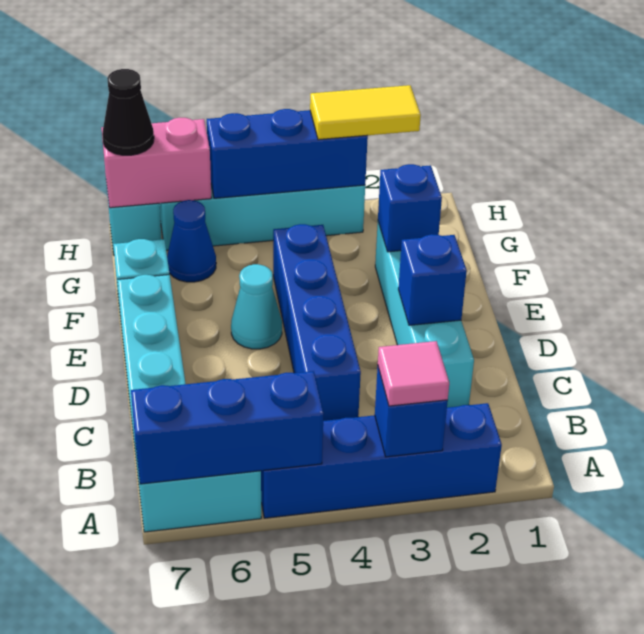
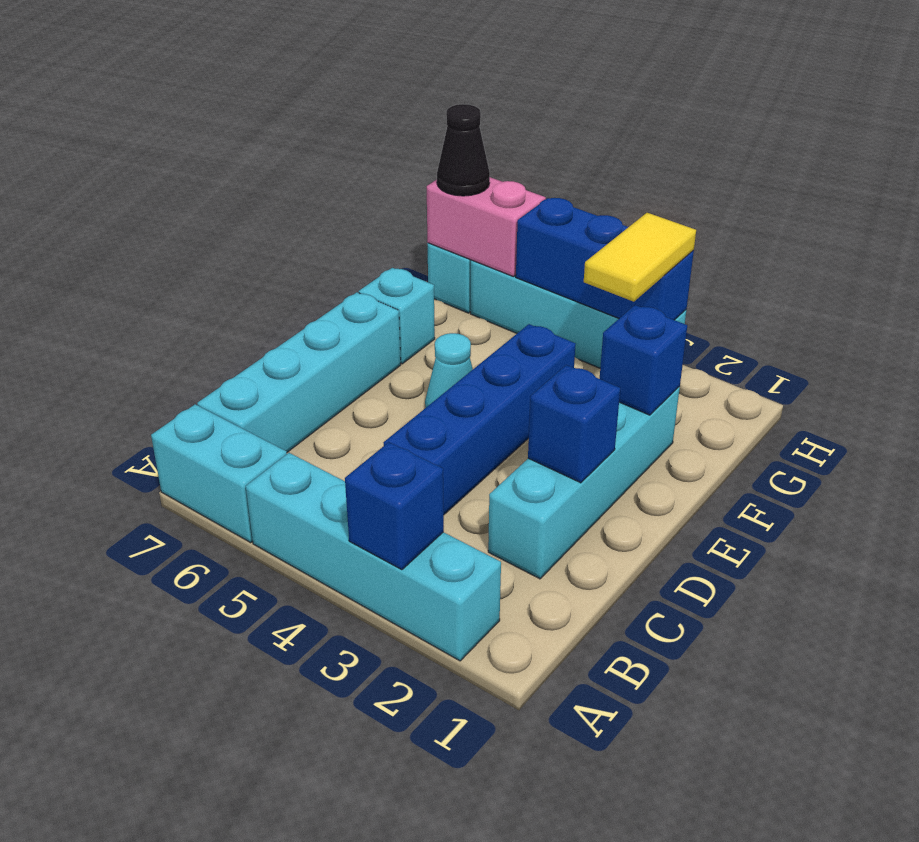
blue brick A2:A5 level 1 -> cyan brick A2:A5 level 1
pink tile A3 level 3 -> none
blue brick A5:A7 level 2 -> none
blue cone G6 level 1 -> none
yellow tile H2:H3 level 3 -> yellow tile G3:H3 level 3

